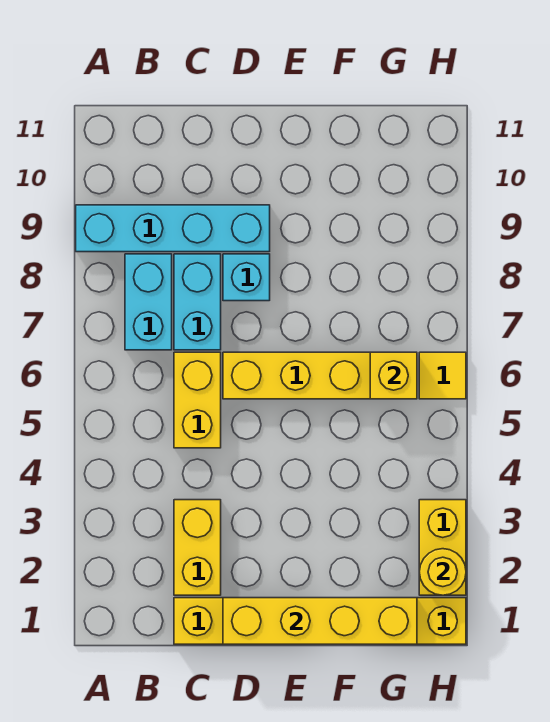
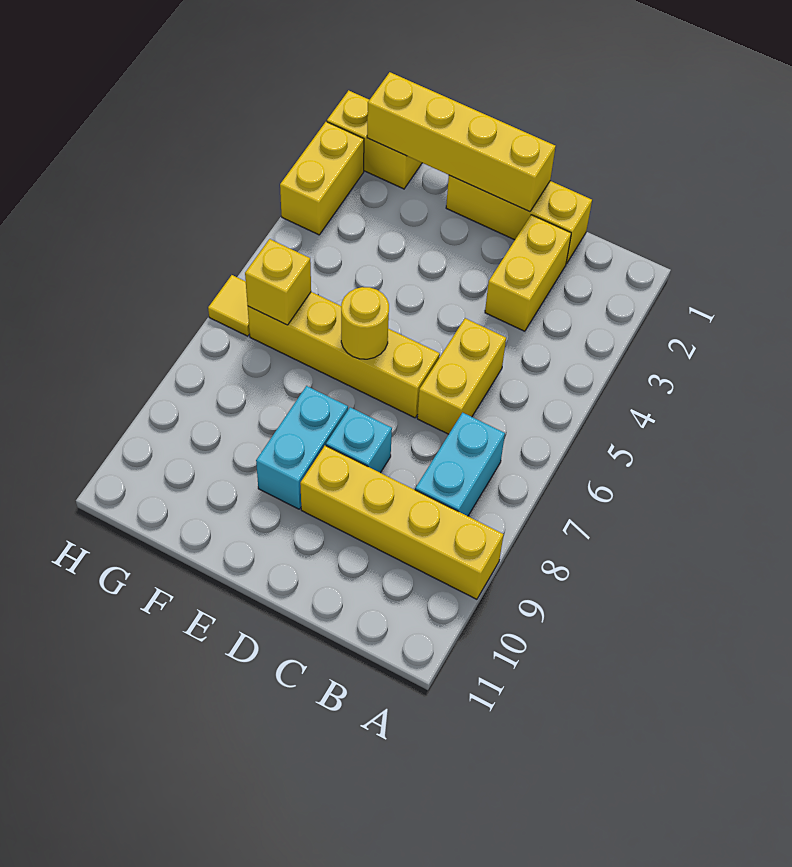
cyan brick A9:D9 level 1 -> yellow brick A9:D9 level 1
cyan brick C7:C8 level 1 -> cyan brick E8:E9 level 1
yellow round brick H2 level 2 -> yellow round brick E6 level 2

